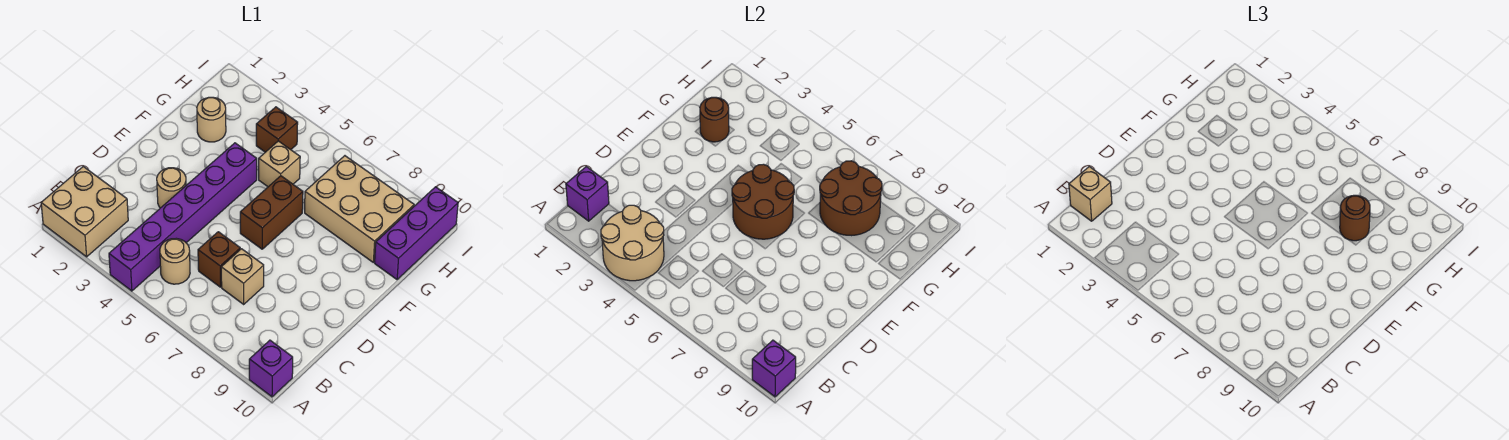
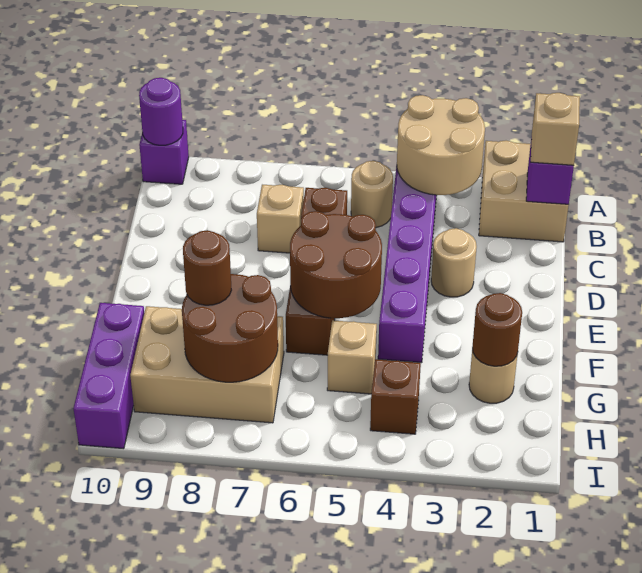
purple brick A10 level 2 -> purple round brick A10 level 2

